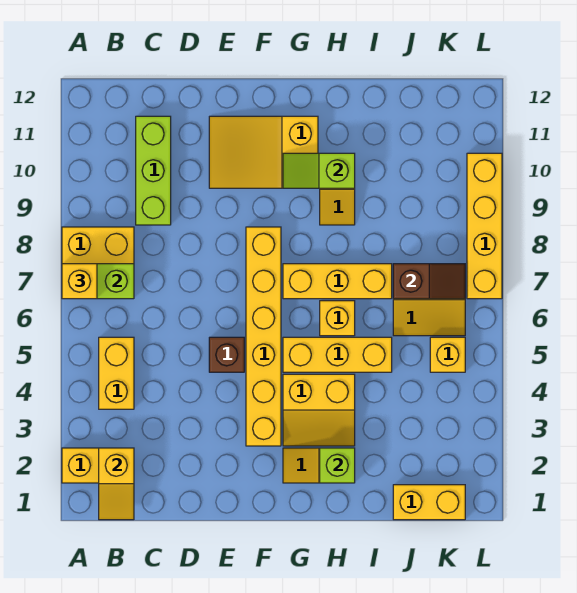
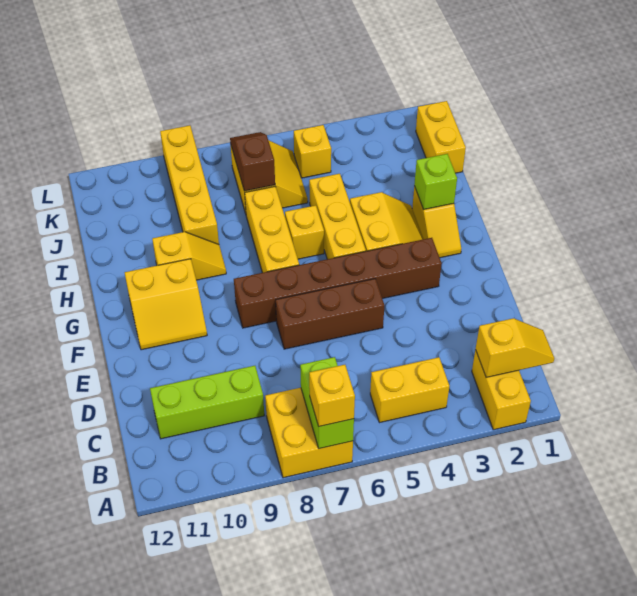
brown brick E5 level 1 -> brown brick E5:E7 level 1
yellow slope E10:G11 level 1 top G -> yellow slope F10:G11 level 1 top G
yellow brick F3:F8 level 1 -> brown brick F3:F8 level 1
lime slope G10:H10 level 2 top H -> none
yellow brick L7:L10 level 1 -> yellow brick I9:L9 level 1

